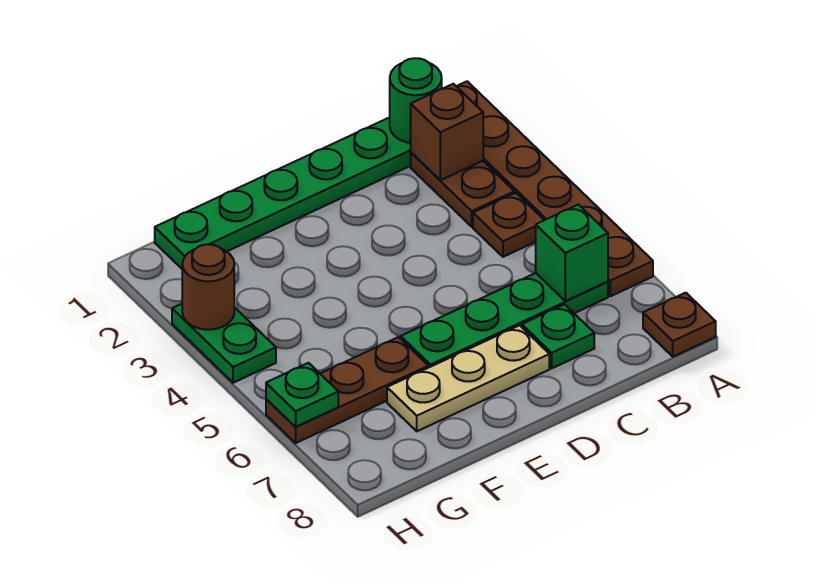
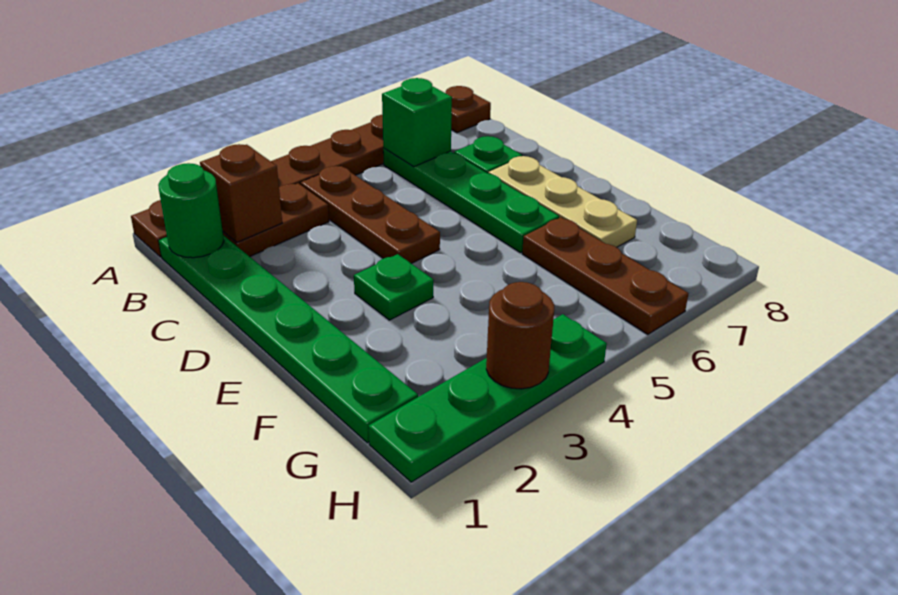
brown plate B4 level 1 -> brown plate B4:D4 level 1
green plate H3:H4 level 1 -> green plate H1:H4 level 1
green plate H6 level 2 -> green plate E3 level 1

